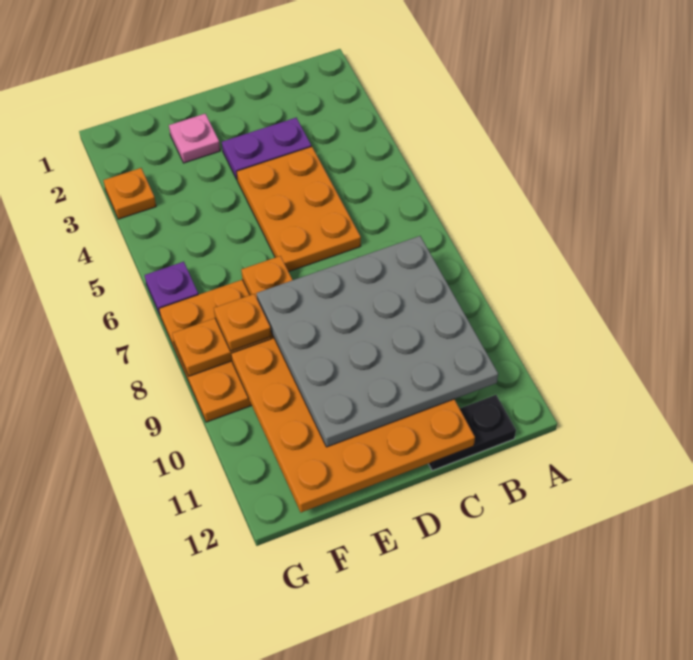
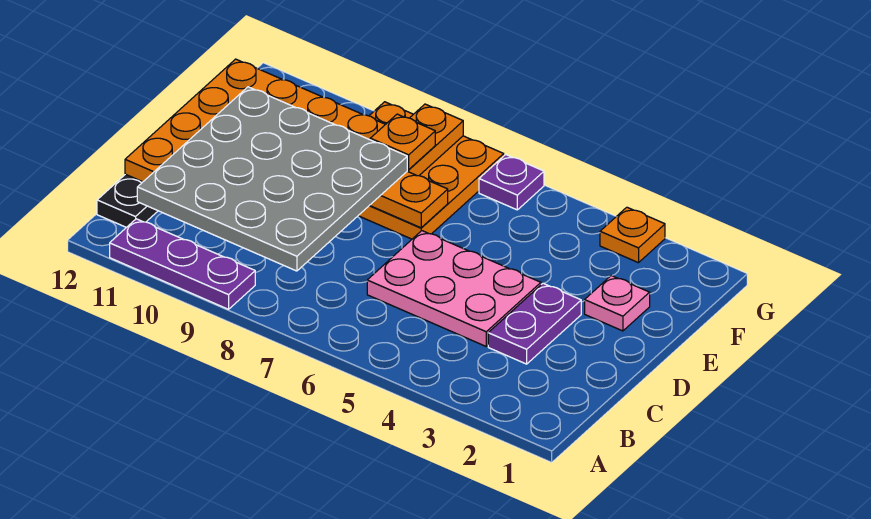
none -> purple plate A9:A11 level 1
orange plate C4:D6 level 1 -> pink plate C4:D6 level 1

